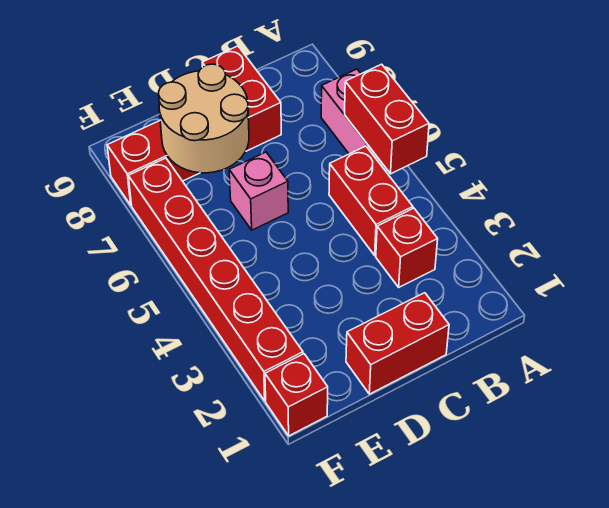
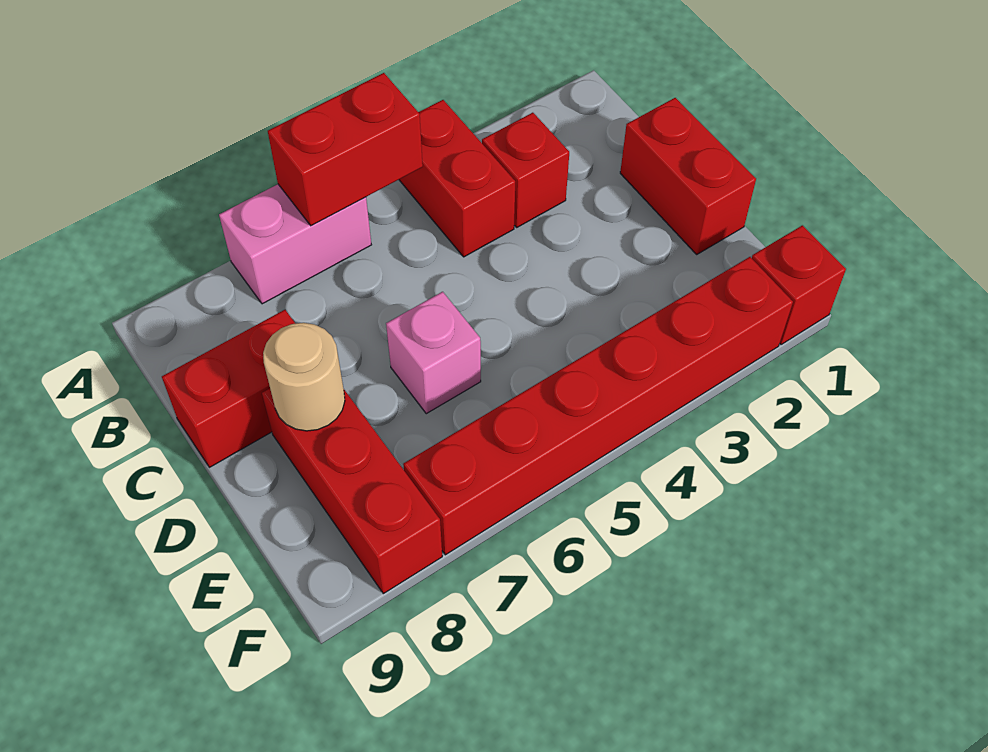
red brick B4:B5 level 1 -> red brick A4:B4 level 1
tan round brick D7:E8 level 2 -> tan round brick D8 level 2

